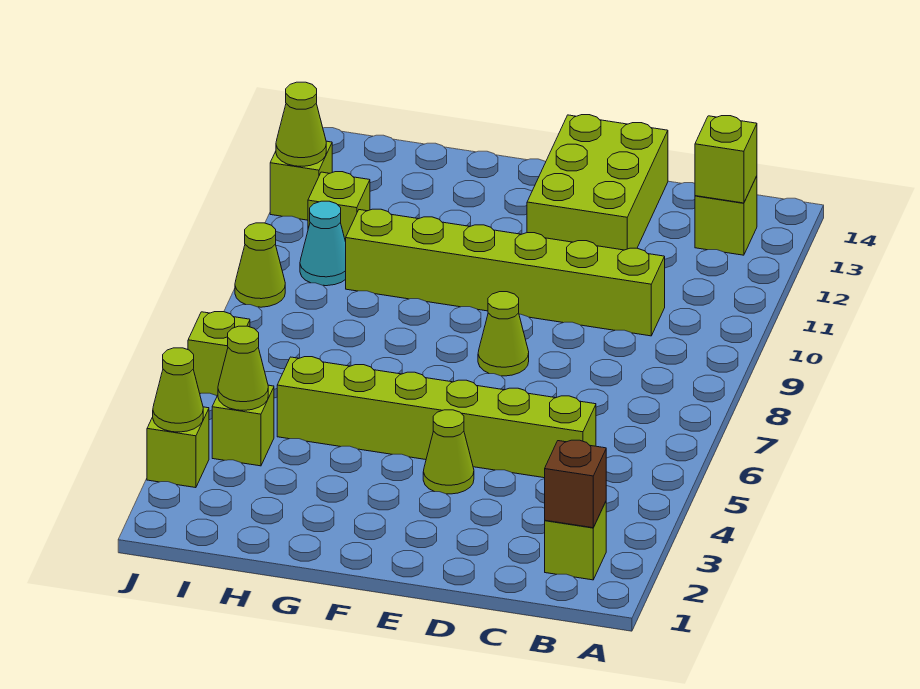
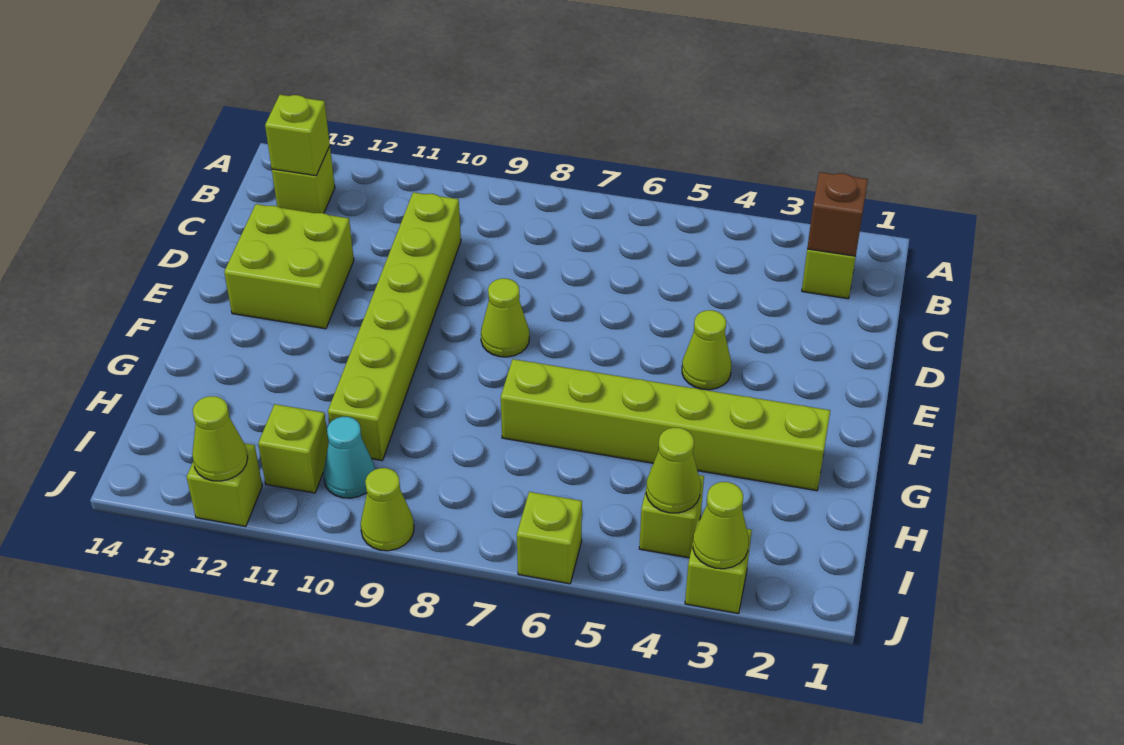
lime brick C5:H5 level 1 -> lime brick G2:G7 level 1
lime brick D12:E14 level 1 -> lime brick D12:E13 level 1

